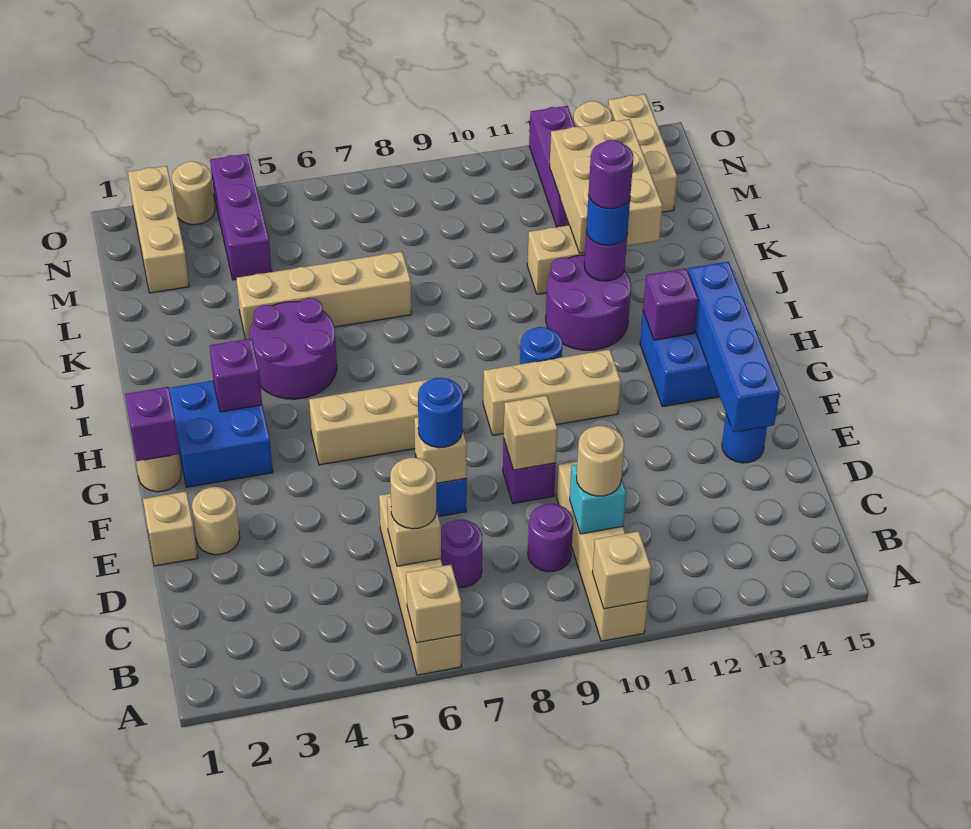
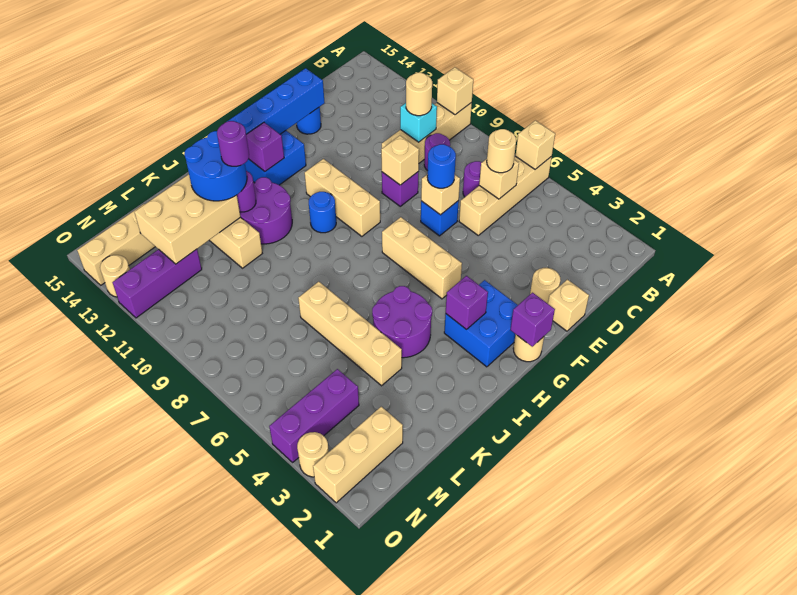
blue round brick J12 level 3 -> blue round brick J12:K13 level 3

